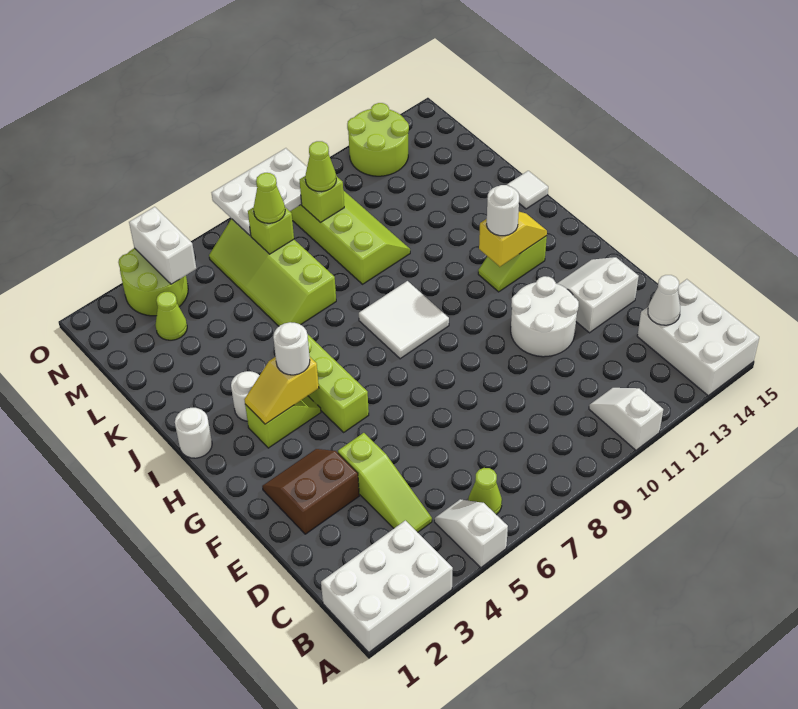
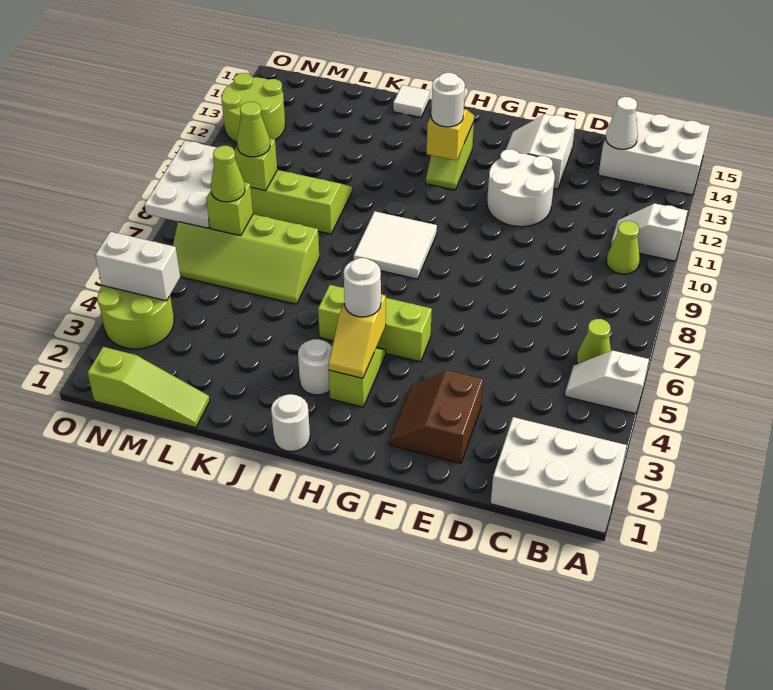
white brick A1:B3 level 1 -> white brick A1:C2 level 1
lime slope C4:E4 level 1 top E -> lime slope L1:N1 level 1 top N
lime cone M3 level 1 -> lime cone B10 level 1

